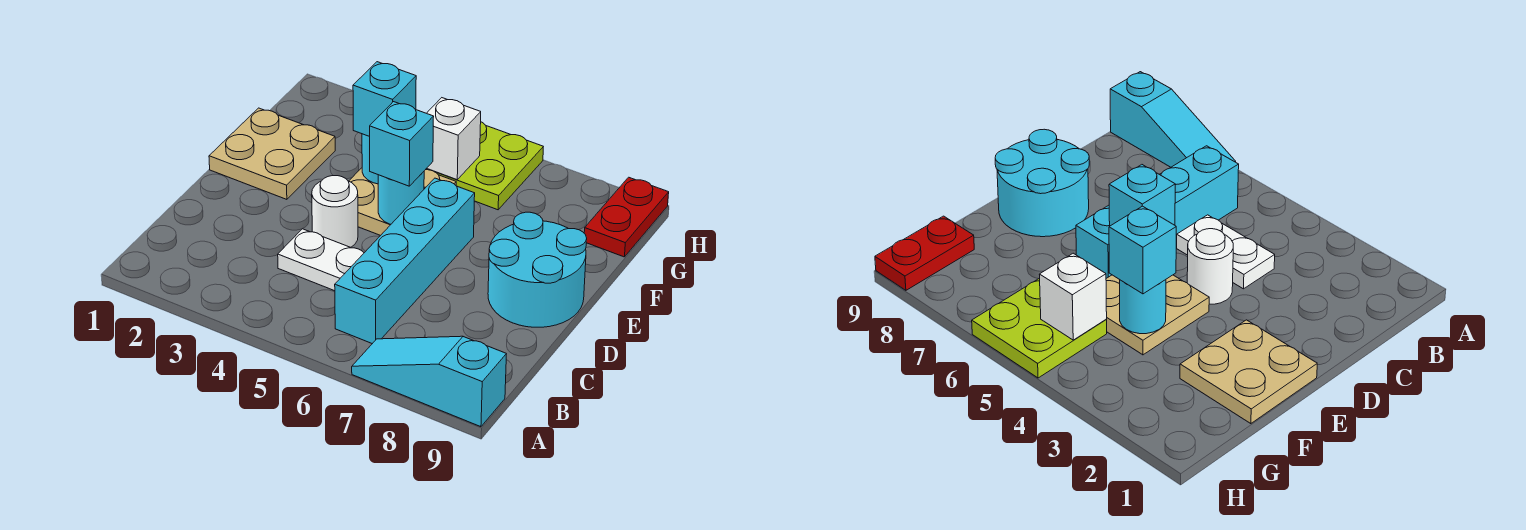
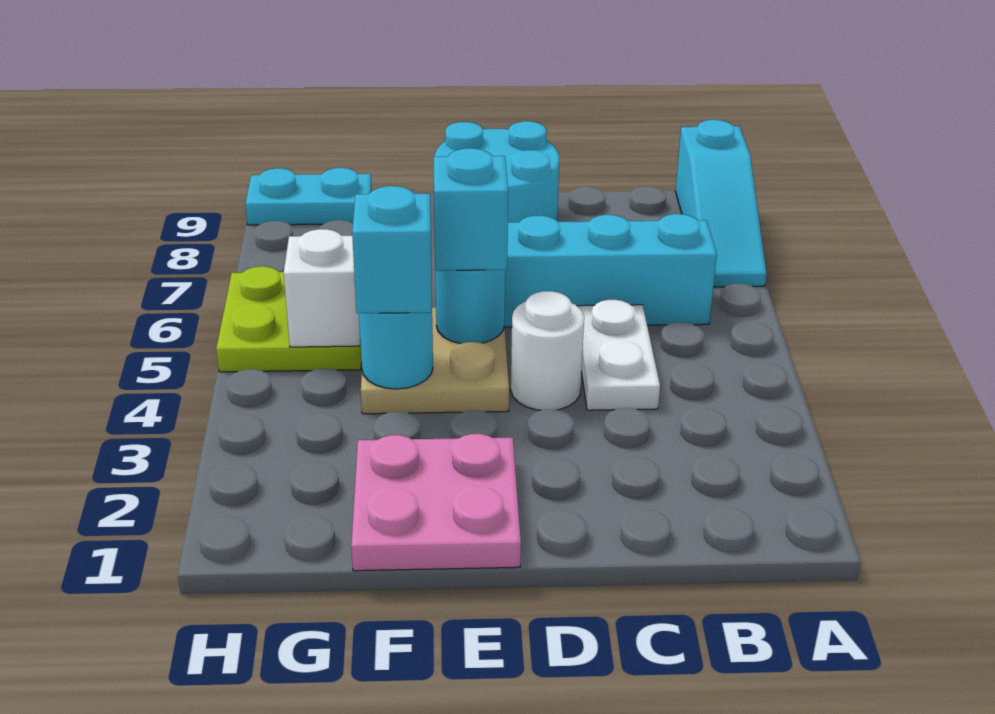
tan plate E1:F2 level 1 -> pink plate E1:F2 level 1
red plate G9:H9 level 1 -> cyan plate G9:H9 level 1

